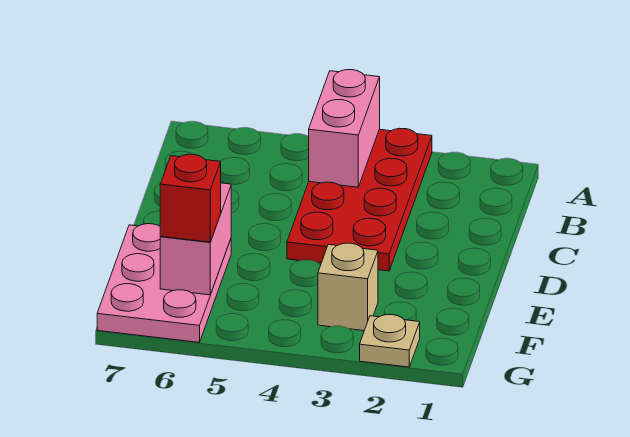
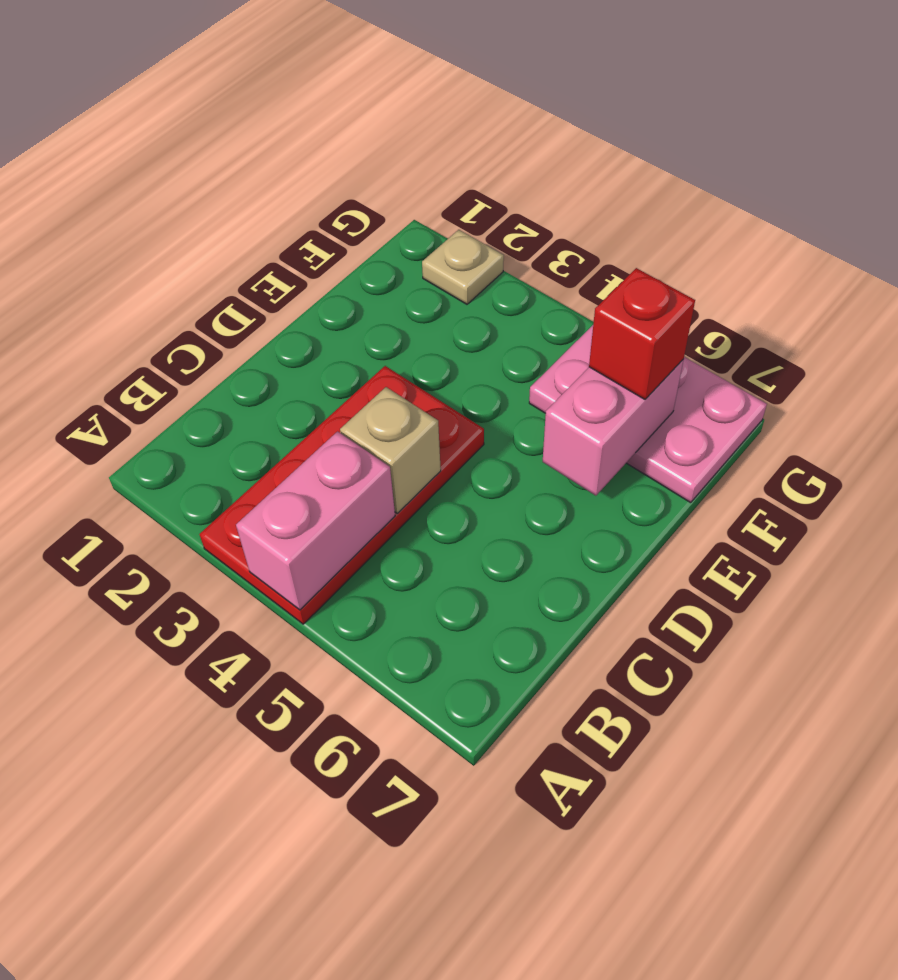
pink plate E6:G7 level 1 -> pink plate F5:G7 level 1
tan brick F3 level 1 -> tan brick C4 level 2

